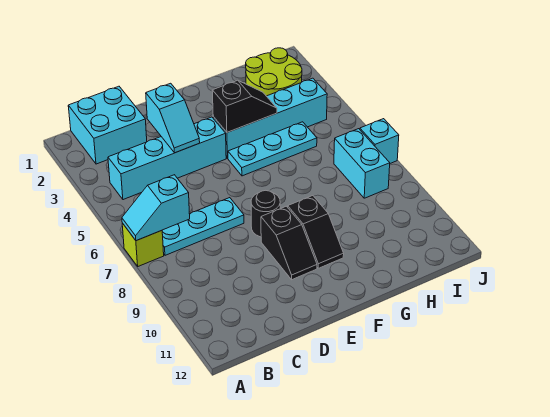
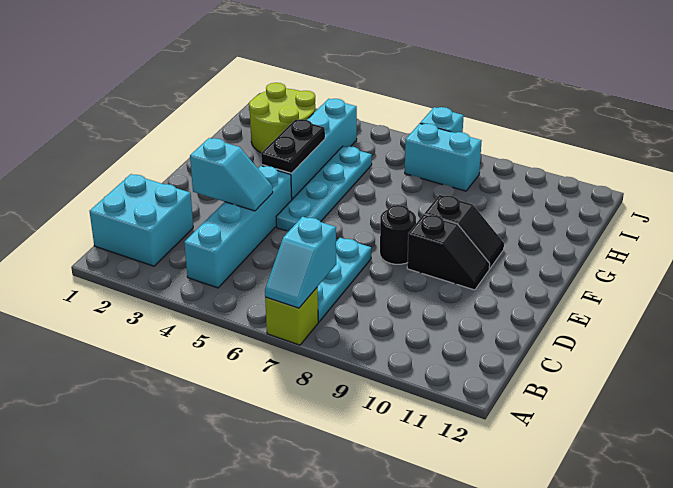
black slope F4:G4 level 2 top F -> black plate F4:G4 level 2
cyan plate F5:H5 level 1 -> cyan plate E5:H5 level 1

